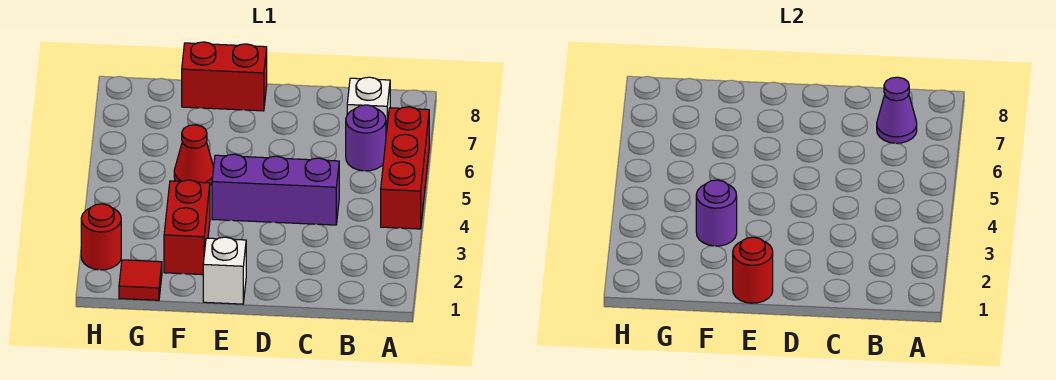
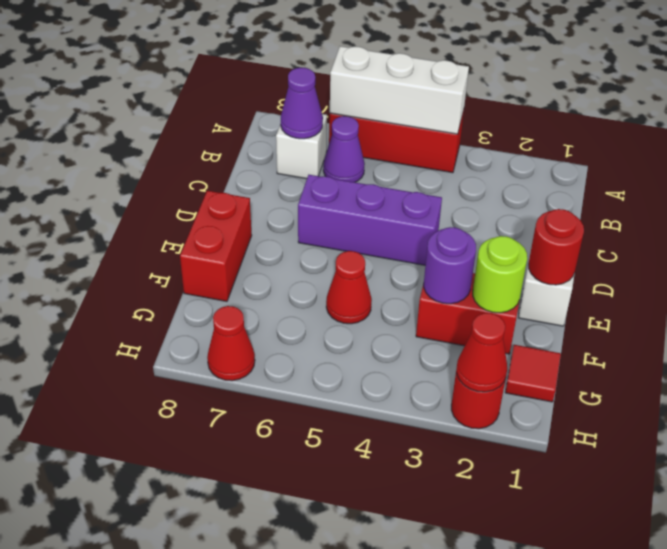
none -> white brick A4:A6 level 2
purple round brick B6 level 1 -> purple cone B6 level 1
purple brick C4:E4 level 1 -> purple brick D4:D6 level 1
none -> lime round brick F2 level 2
none -> red cone H2 level 2
none -> red cone H7 level 1

